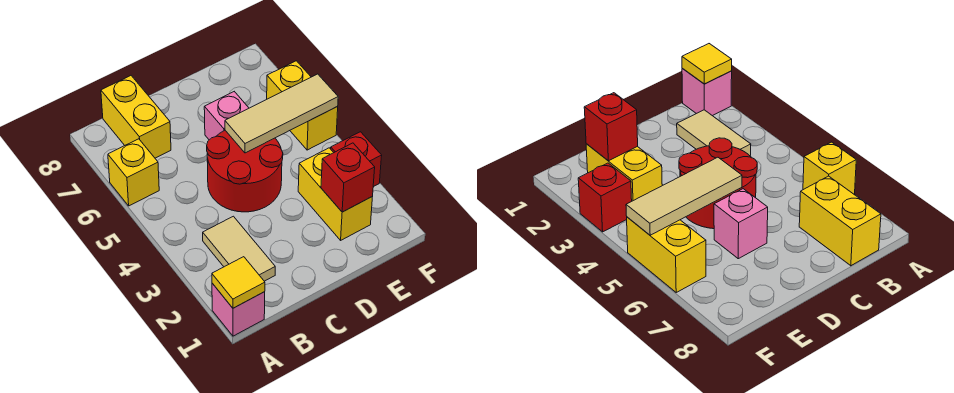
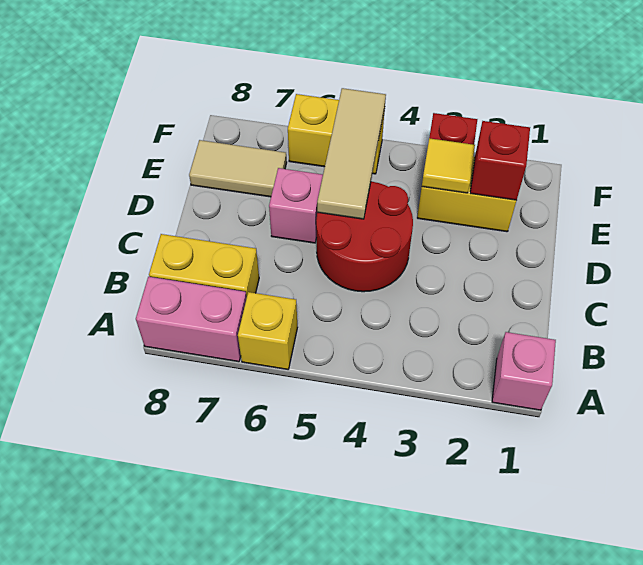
yellow tile A1 level 2 -> yellow tile E3 level 2
none -> pink brick A7:A8 level 1
tan tile B2:B3 level 1 -> tan tile E7:E8 level 1

